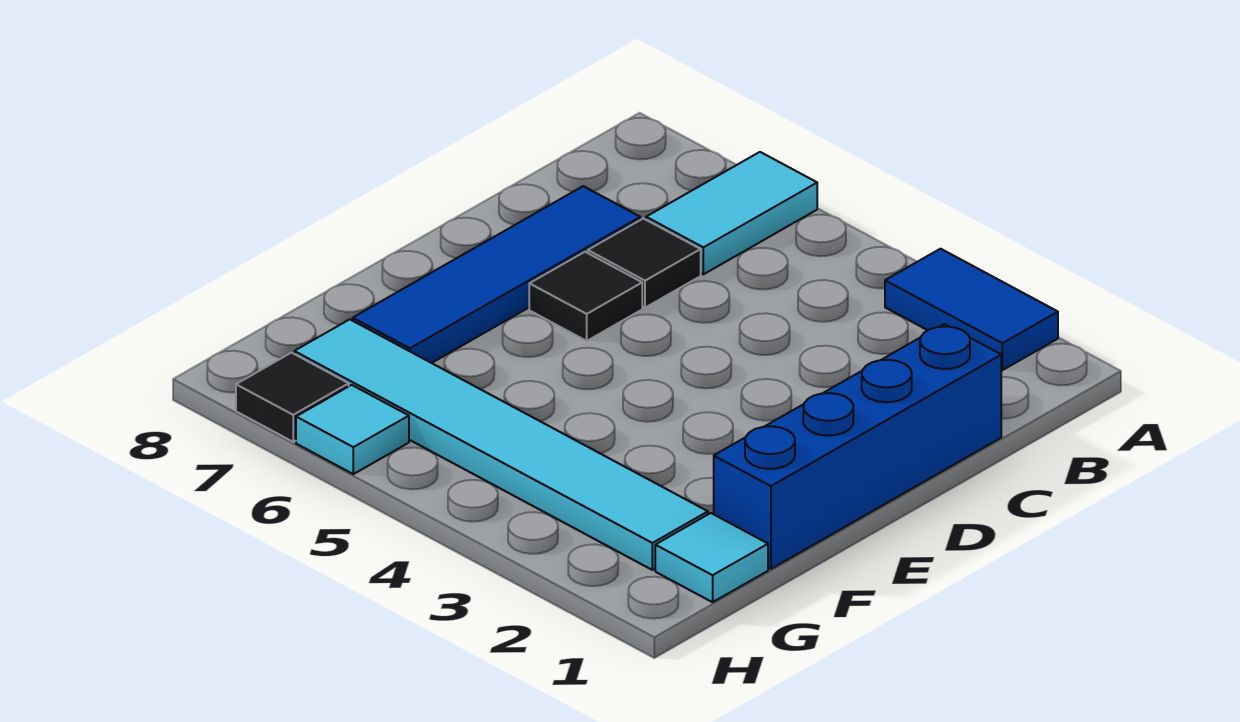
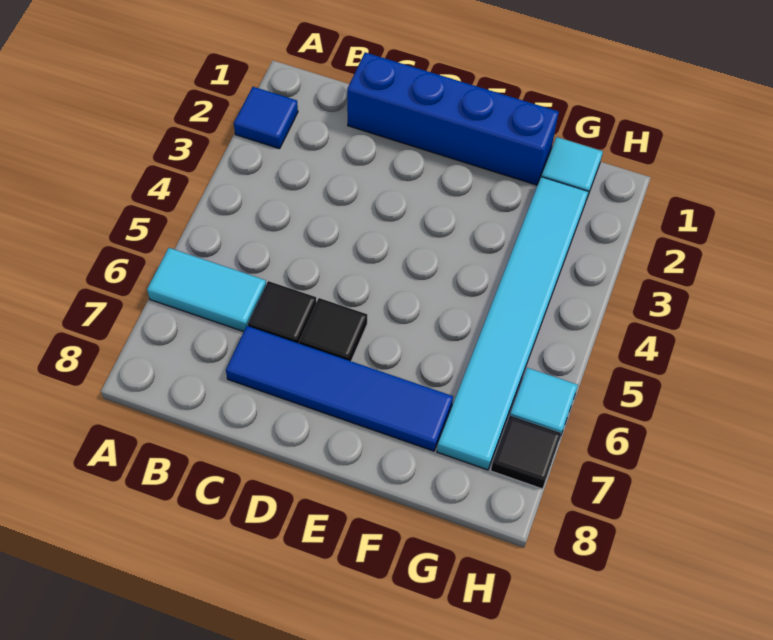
blue tile A2:A3 level 1 -> blue tile A2 level 1

